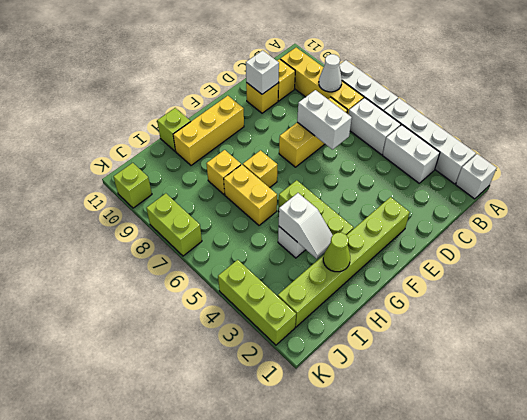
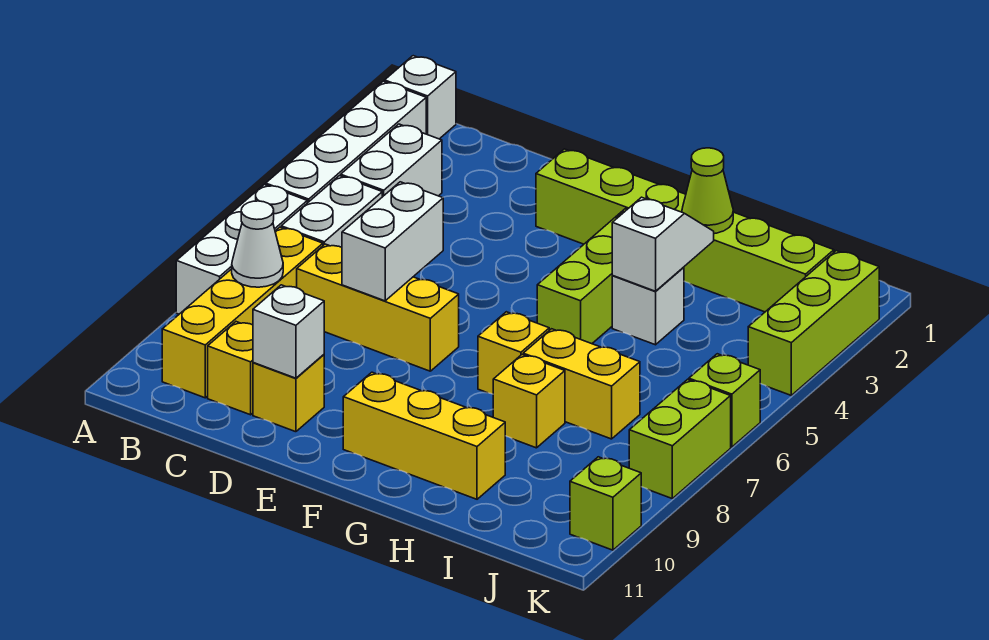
yellow brick H6:H7 level 1 -> yellow brick H7:I7 level 1
lime brick H11 level 1 -> lime brick K6 level 1

